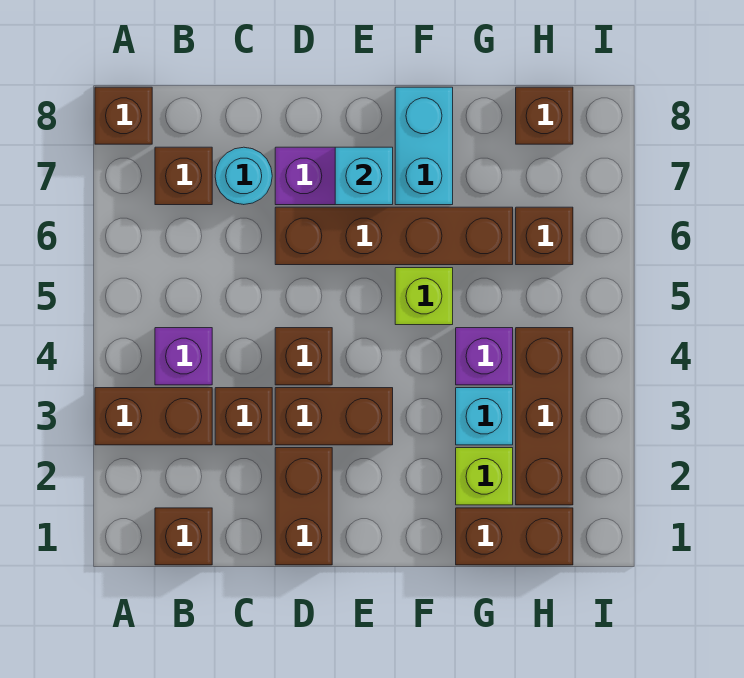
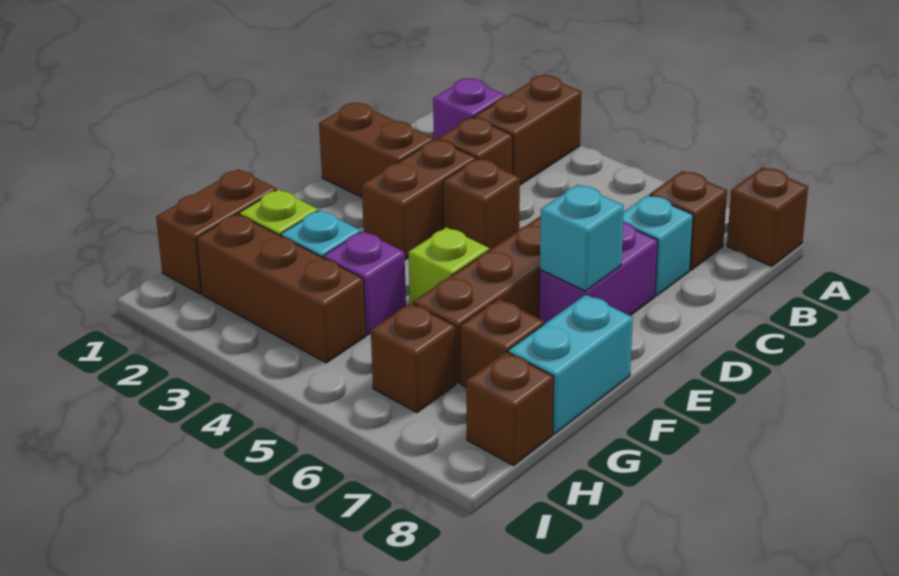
brown brick B1 level 1 -> brown brick G7 level 1
purple brick B4 level 1 -> purple brick B2 level 1
cyan round brick C7 level 1 -> cyan brick C7 level 1
cyan brick F7:F8 level 1 -> cyan brick F8:G8 level 1

